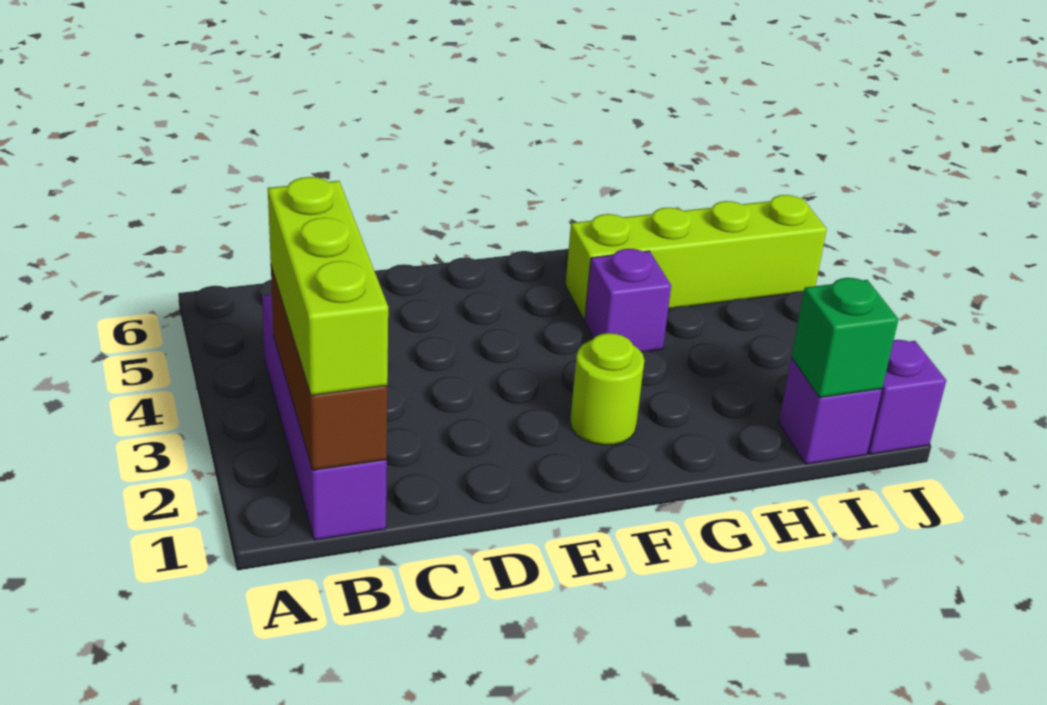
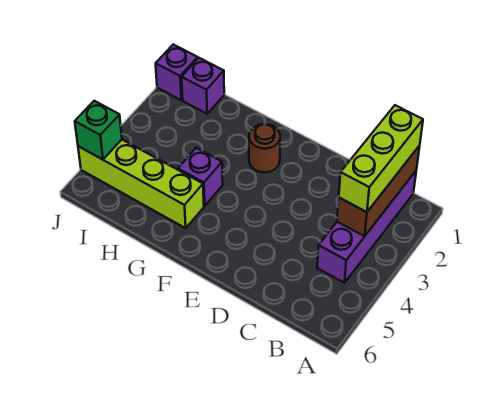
lime round brick F2 level 1 -> brown round brick F2 level 1
green brick I1 level 2 -> green brick J5 level 2

